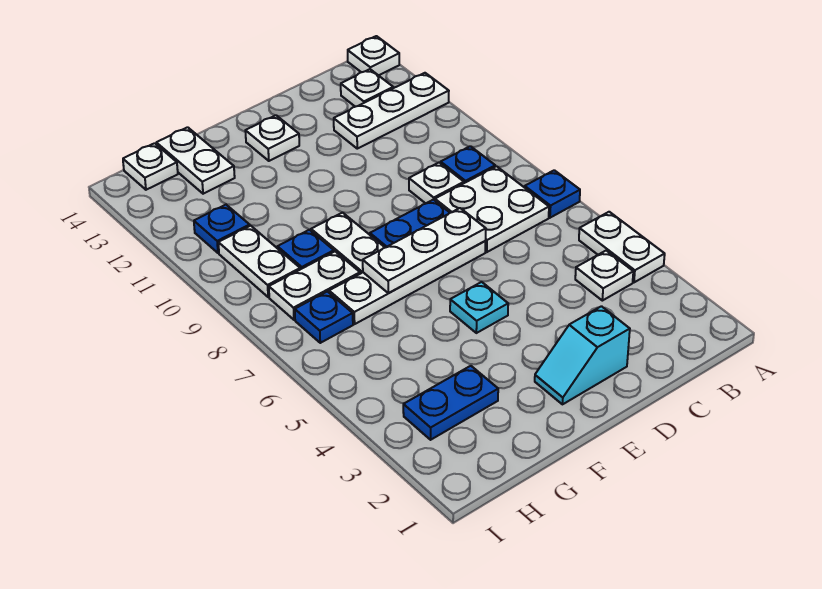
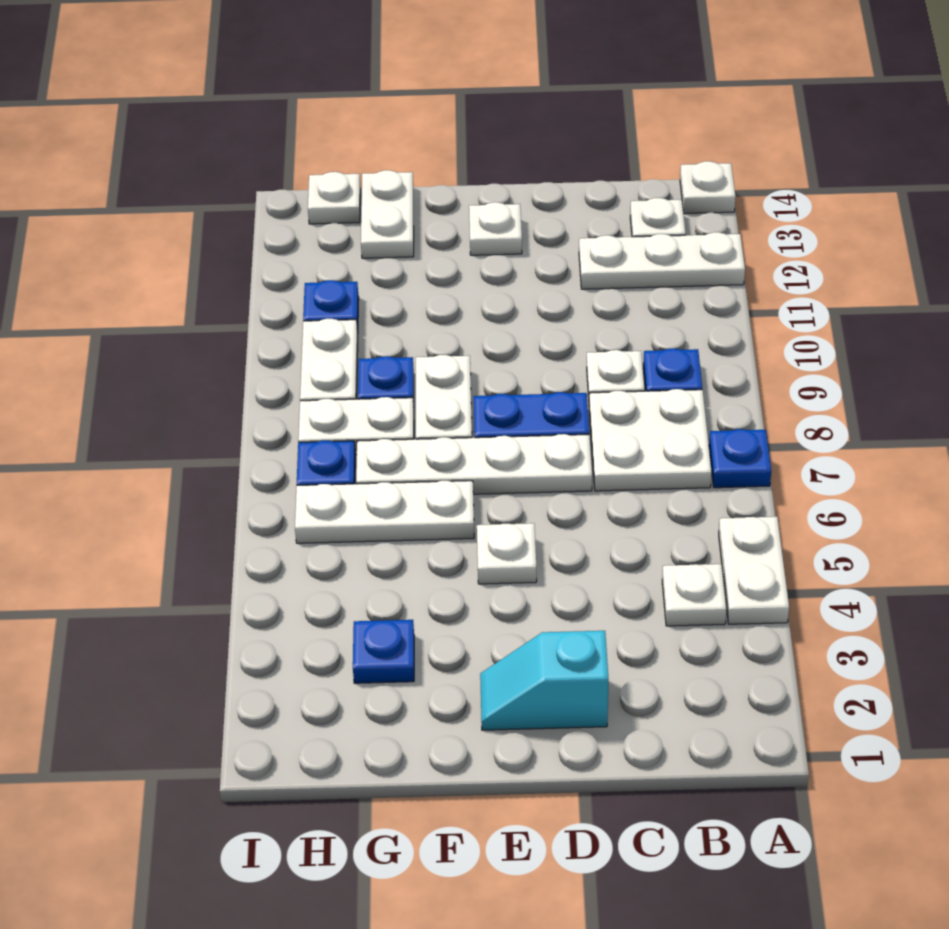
white plate D7:F7 level 2 -> white plate F6:H6 level 1
cyan plate E5 level 1 -> white plate E5 level 1
blue plate G3:H3 level 1 -> blue plate G3 level 1

